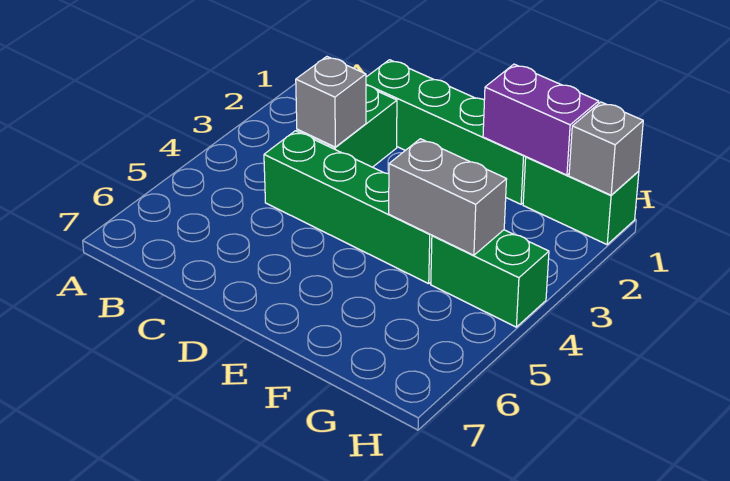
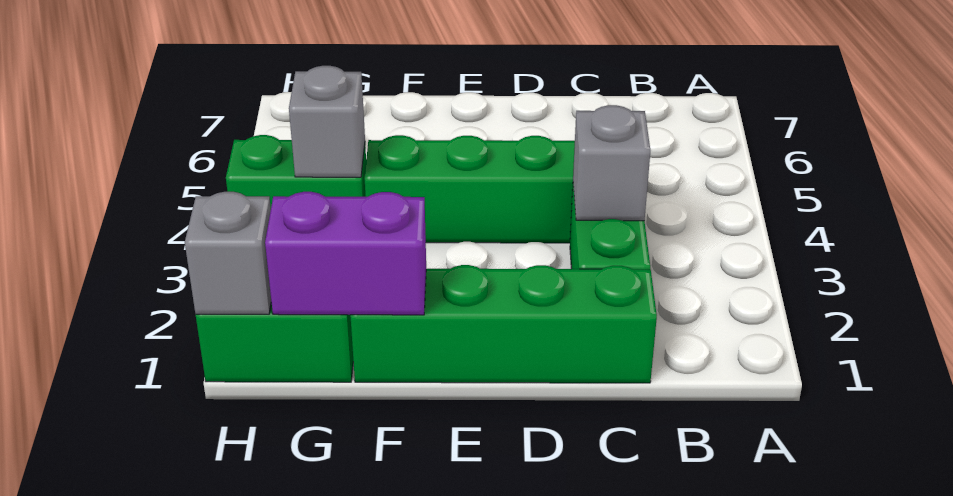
grey brick F4:G4 level 2 -> grey brick G4 level 2

